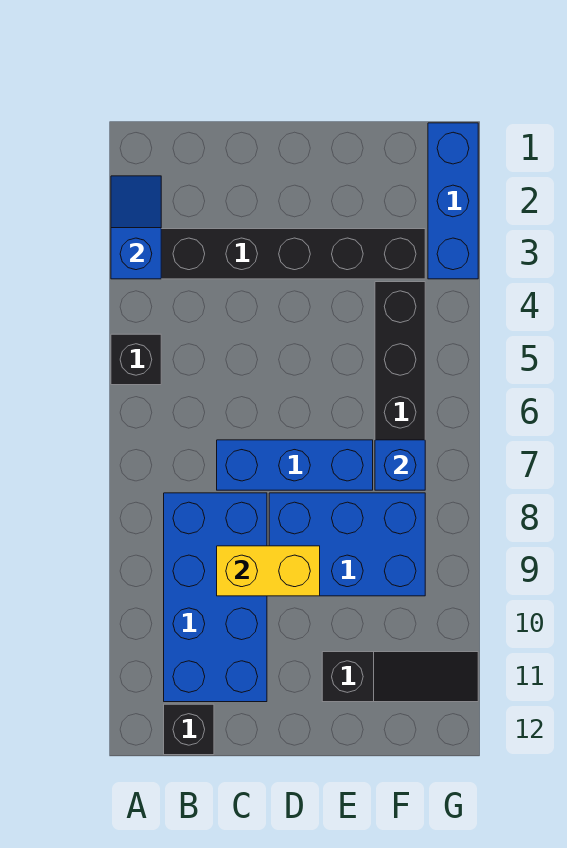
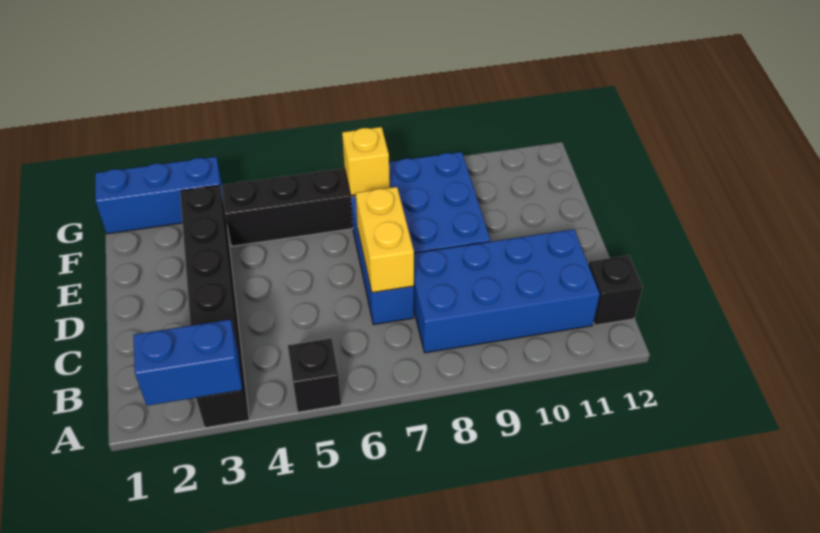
blue slope A2:A3 level 2 top 3 -> blue brick A2:A3 level 2
yellow brick C9:D9 level 2 -> yellow brick C7:D7 level 2
black slope E11:G11 level 1 top E -> none
blue brick F7 level 2 -> yellow brick F7 level 2

